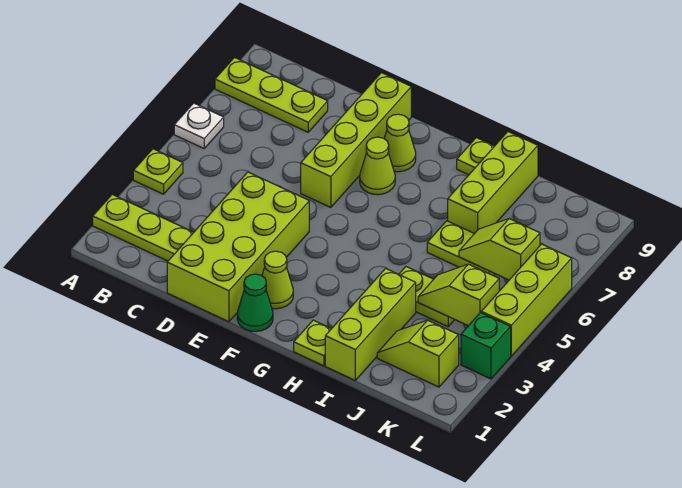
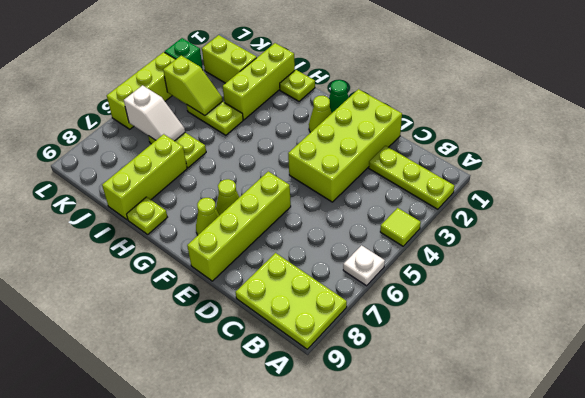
lime plate A4 level 1 -> lime tile A4 level 1
lime plate A8:C8 level 1 -> lime plate A8:C9 level 1
lime slope J2:K2 level 1 top K -> lime brick J2:K2 level 1
lime slope J6:K6 level 2 top K -> white slope J6:K6 level 2 top K

